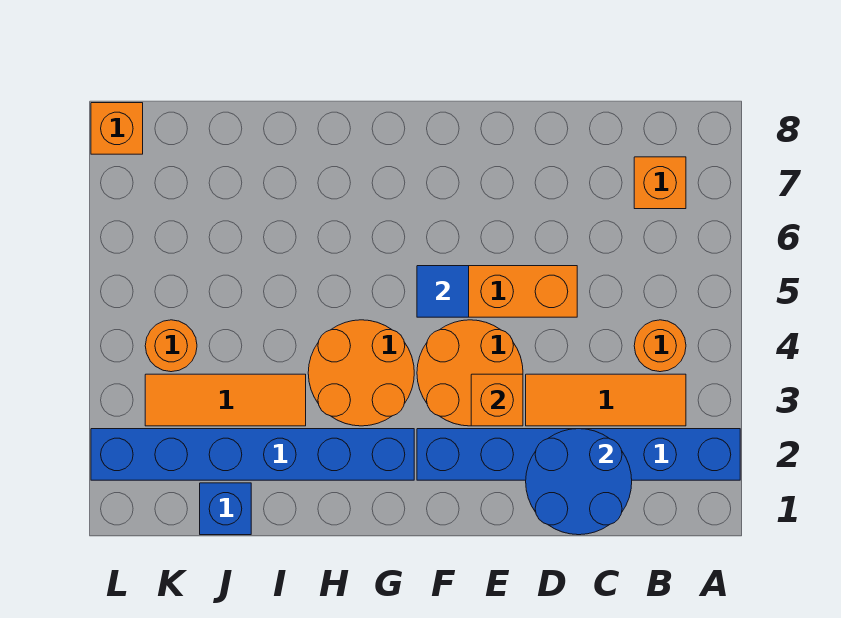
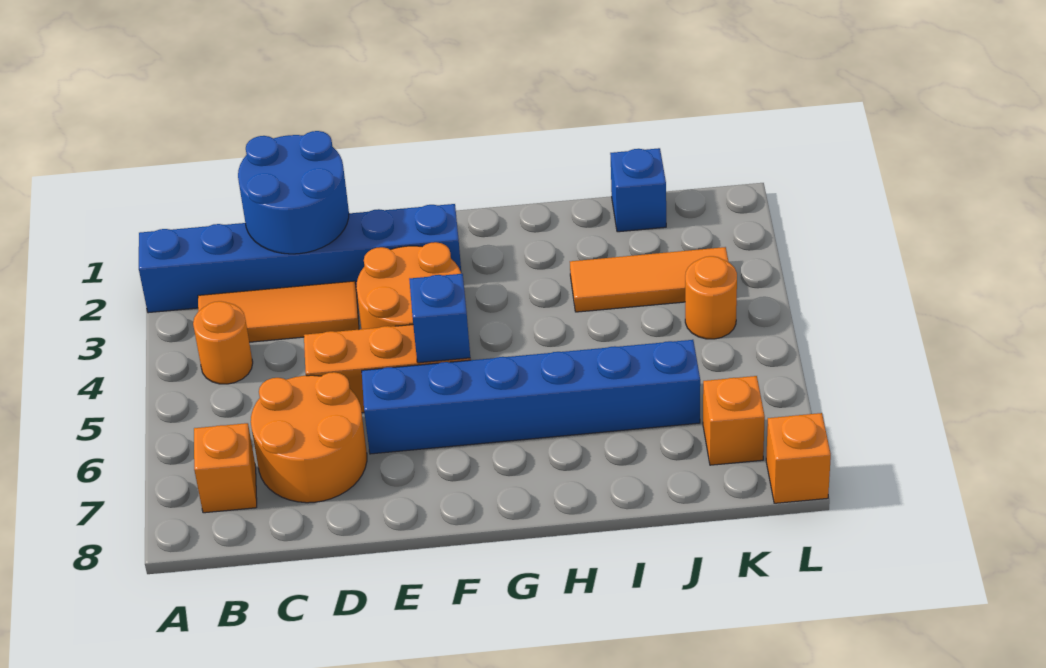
orange brick E3 level 2 -> orange brick K7 level 1
blue tile F5 level 2 -> blue brick F5 level 2
blue brick G2:L2 level 1 -> blue brick E6:J6 level 1
orange round brick G3:H4 level 1 -> orange round brick C6:D7 level 1

